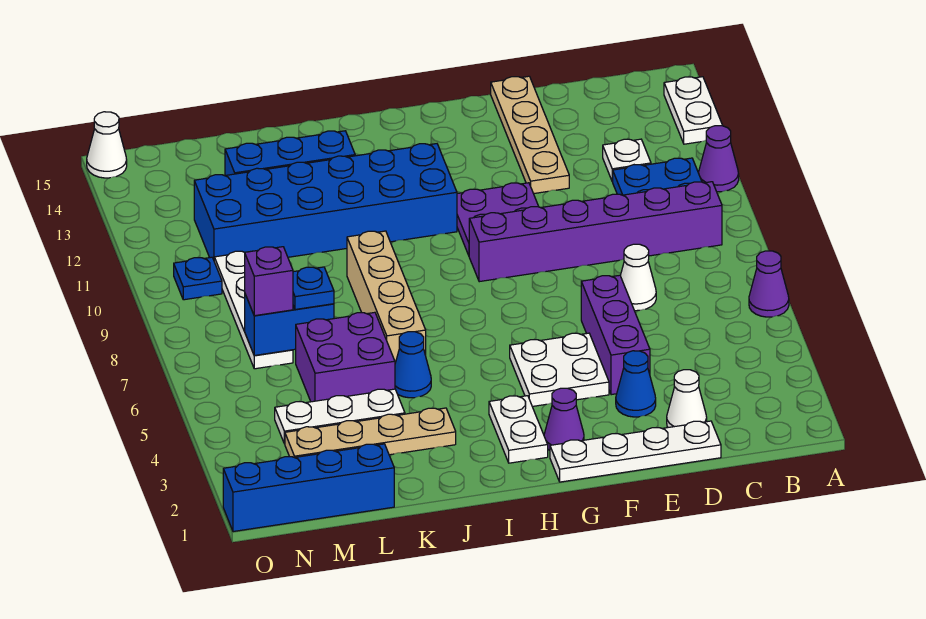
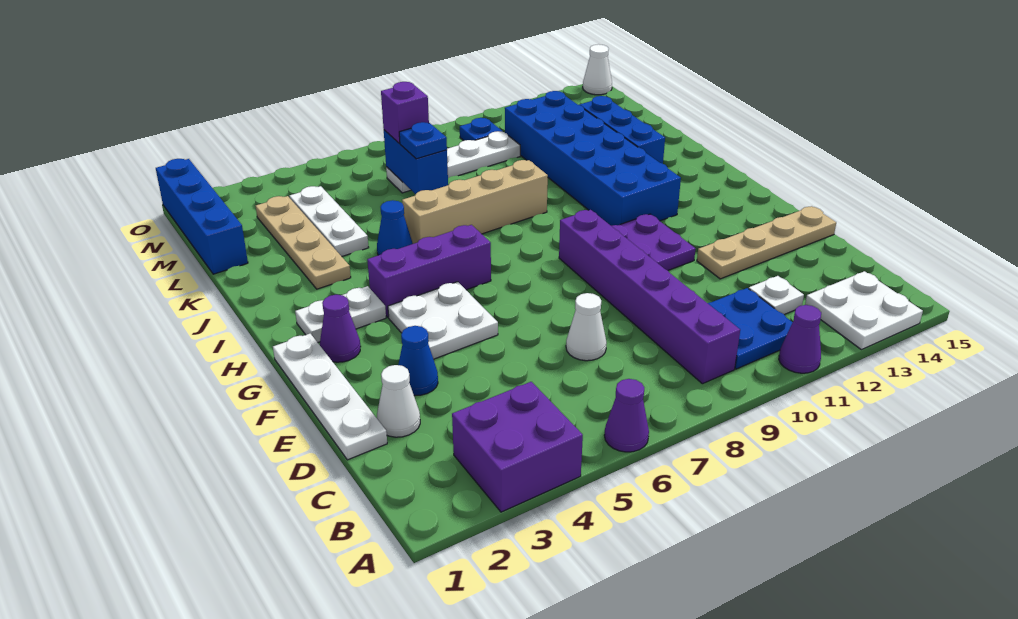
white plate A13:A14 level 1 -> white plate A13:B14 level 1
purple brick E4:E6 level 1 -> purple brick H4:H6 level 1
purple brick K5:L6 level 1 -> purple brick A3:B4 level 1

